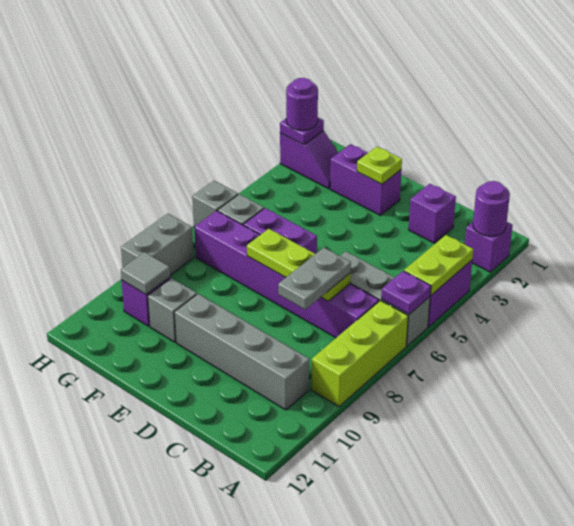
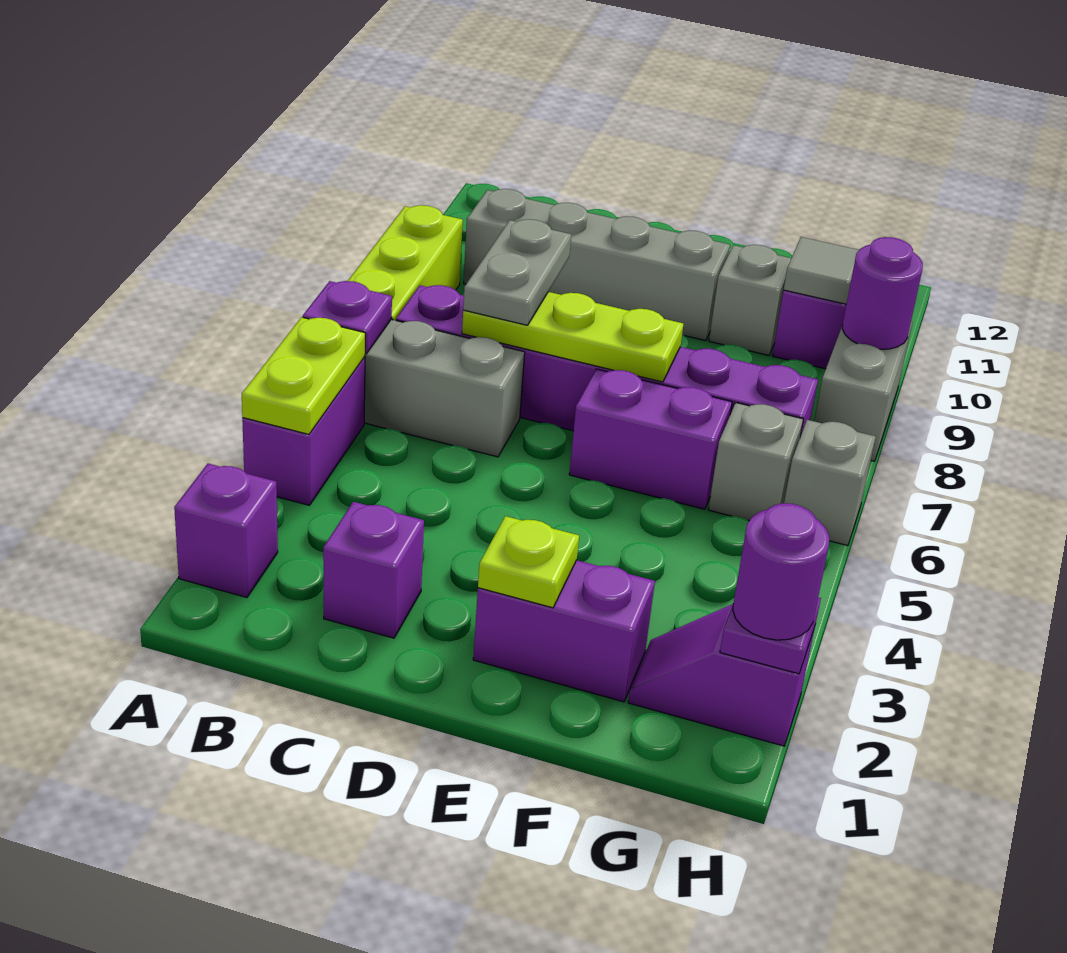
purple round brick A2 level 2 -> purple round brick H9 level 2

